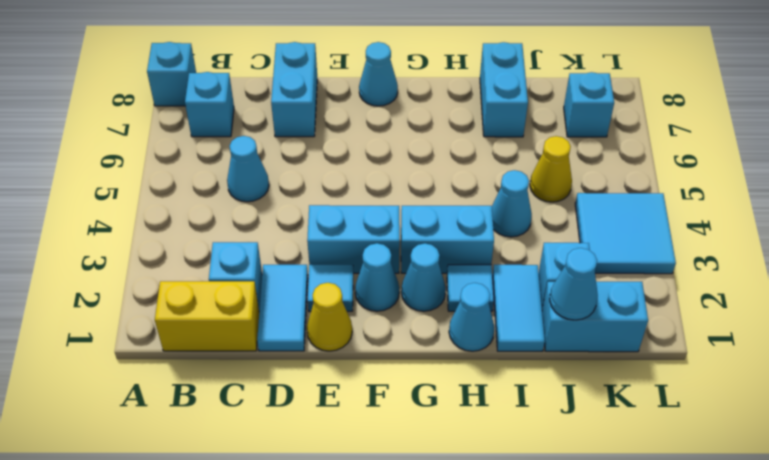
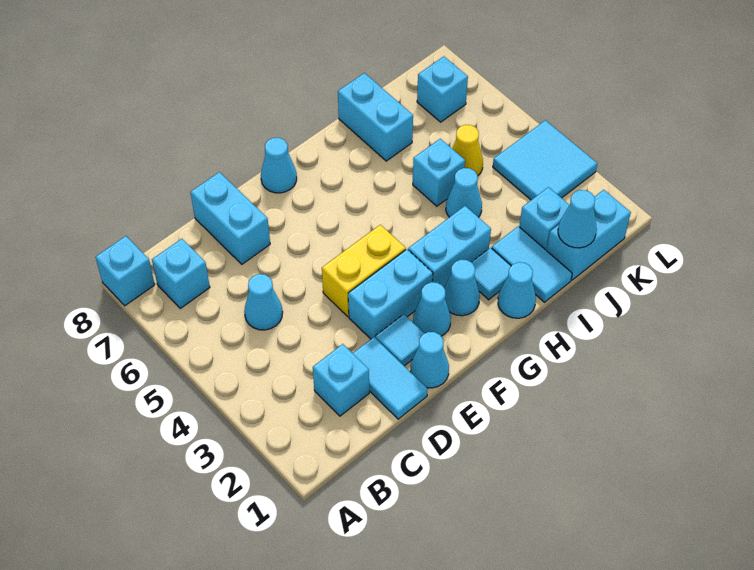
yellow brick B1:C1 level 1 -> yellow brick E4:F4 level 1
yellow cone E1 level 1 -> cyan cone E1 level 1
none -> cyan brick I5 level 1

